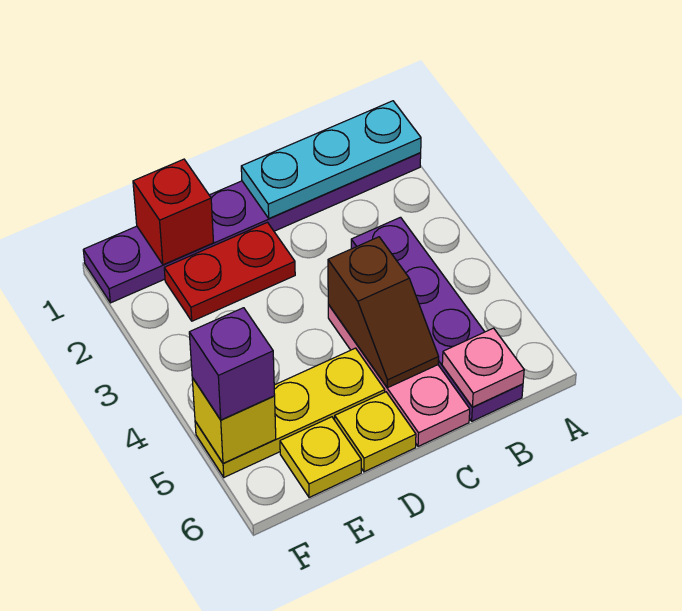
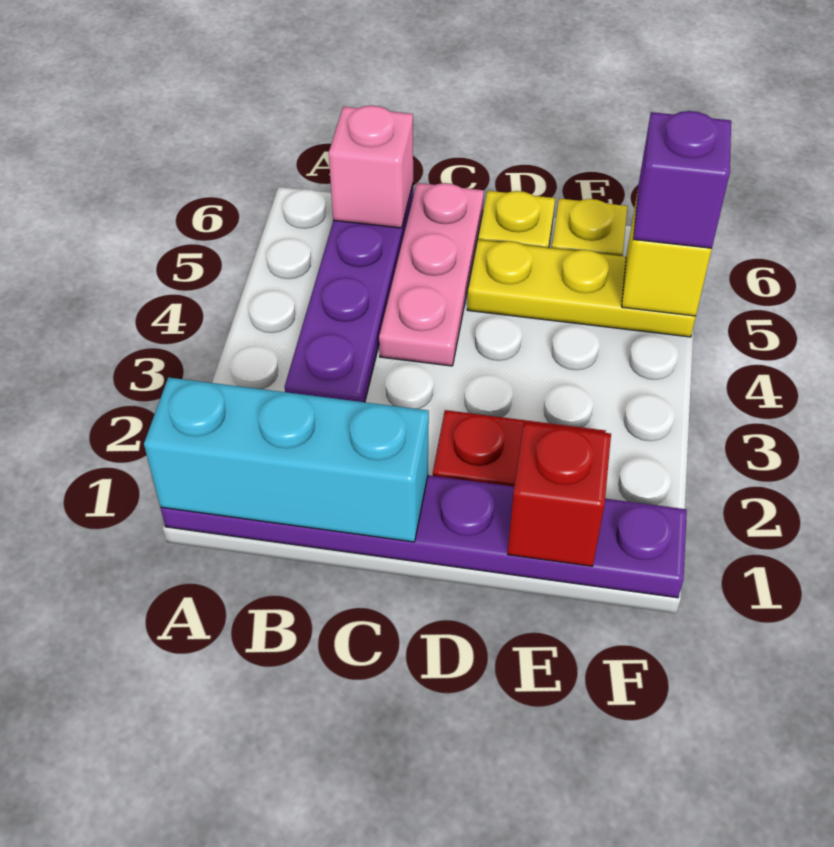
cyan plate A1:C1 level 2 -> cyan brick A1:C1 level 2
pink plate B6 level 2 -> pink brick B6 level 2
brown slope C4:C5 level 2 top 4 -> none

